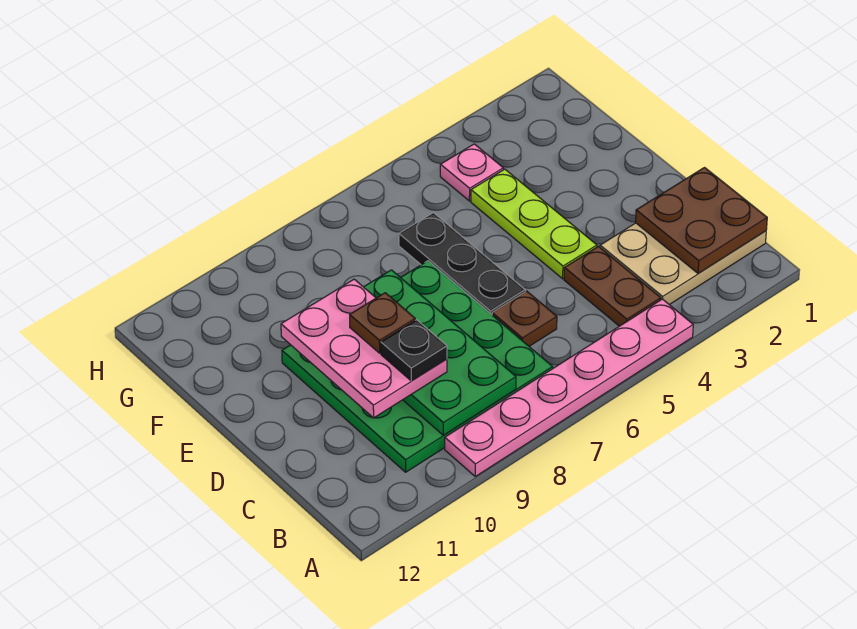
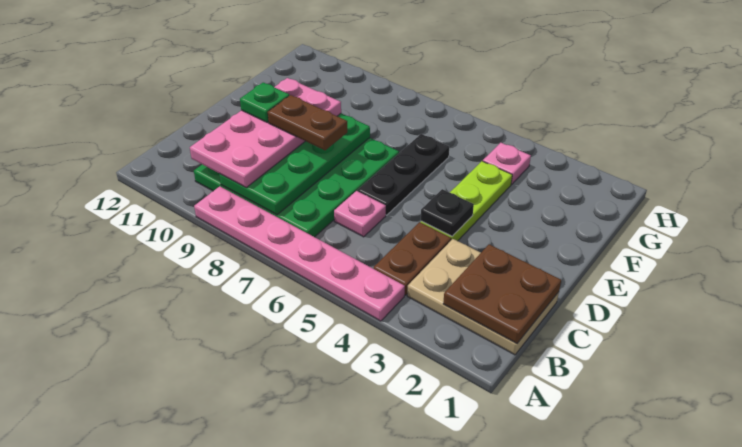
brown plate C6 level 1 -> pink plate C6 level 1
pink plate C9:E10 level 3 -> pink plate B9:E10 level 3
black plate C9 level 4 -> black plate D4 level 2
brown plate D9 level 4 -> brown plate D8:D9 level 4
none -> green plate D10 level 4

